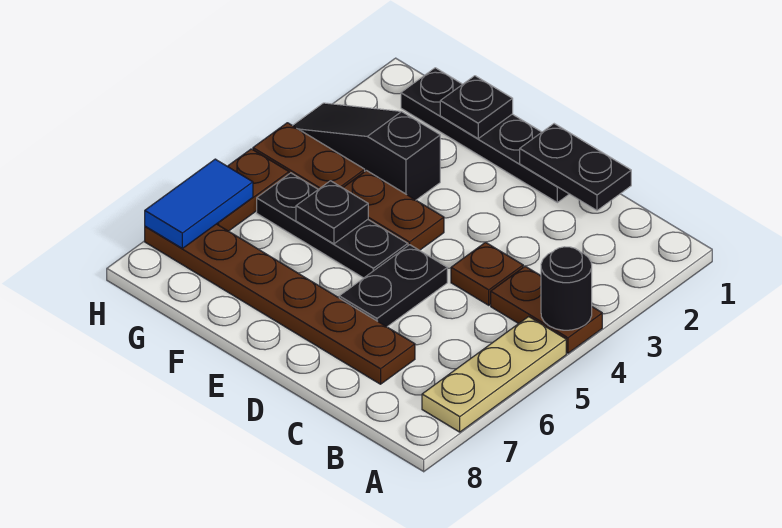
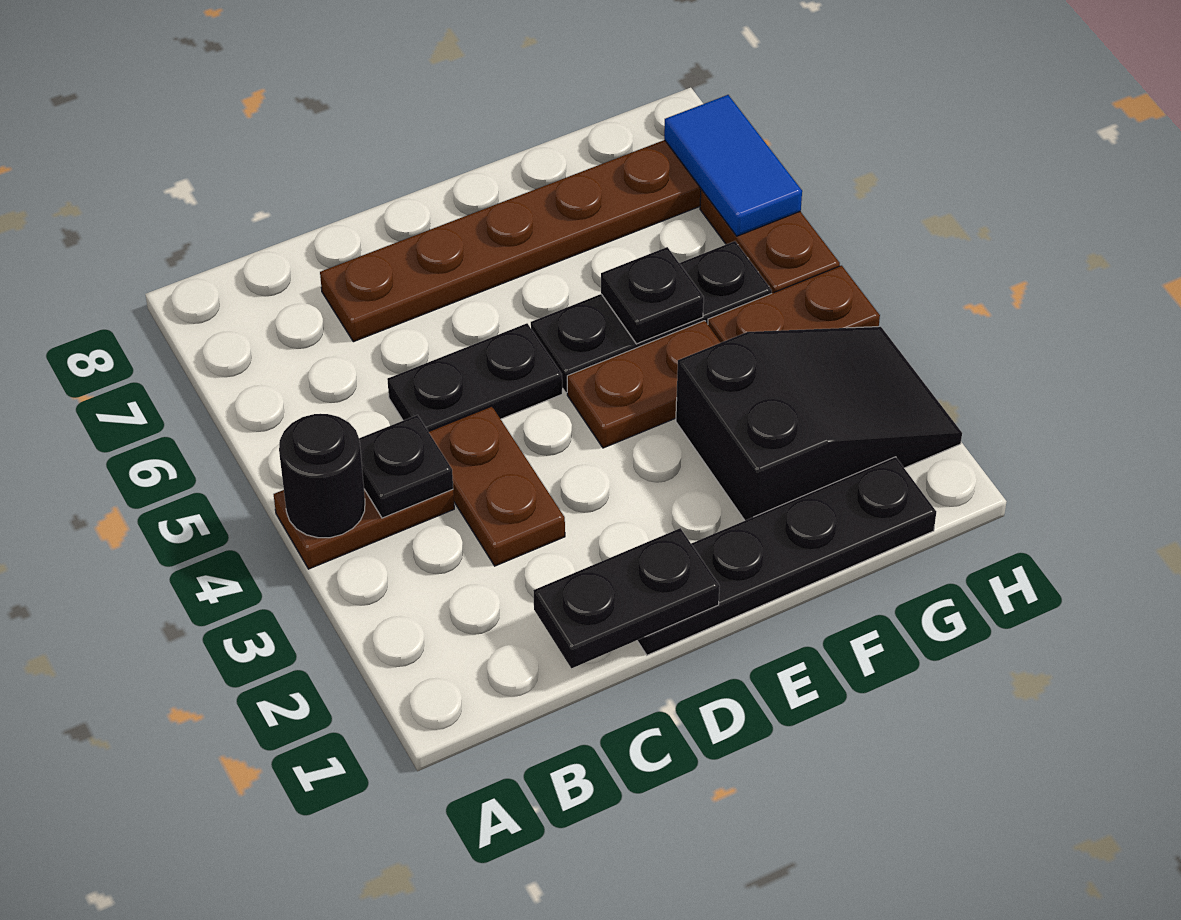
tan plate A5:A7 level 1 -> none
brown plate C4 level 1 -> brown plate C3:C4 level 1
black plate D5:D6 level 1 -> black plate C5:D5 level 1
black plate F1 level 2 -> black plate B4 level 2
black slope F3:H3 level 1 top F -> black slope F2:H3 level 1 top F

